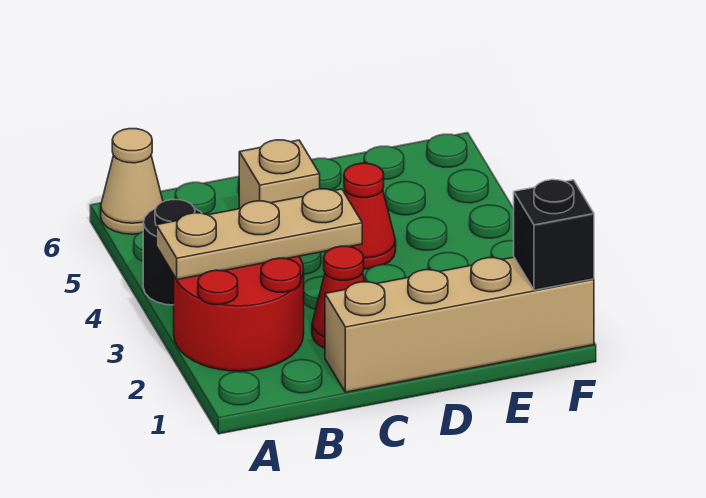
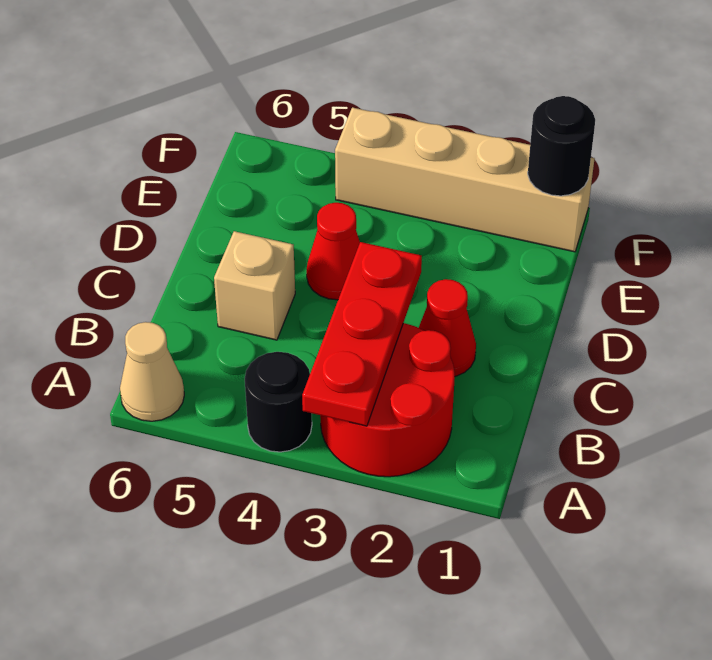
tan plate A3:C3 level 2 -> red plate A3:C3 level 2
tan brick C1:F1 level 1 -> tan brick F1:F4 level 1
black brick F1 level 2 -> black round brick F1 level 2

